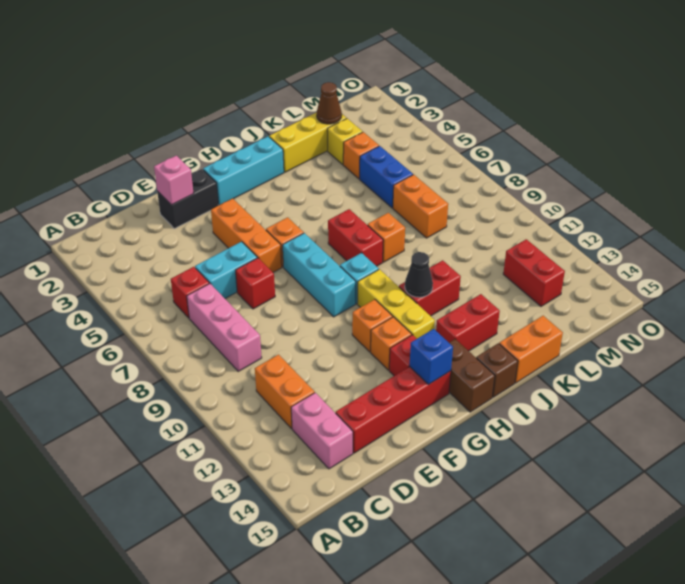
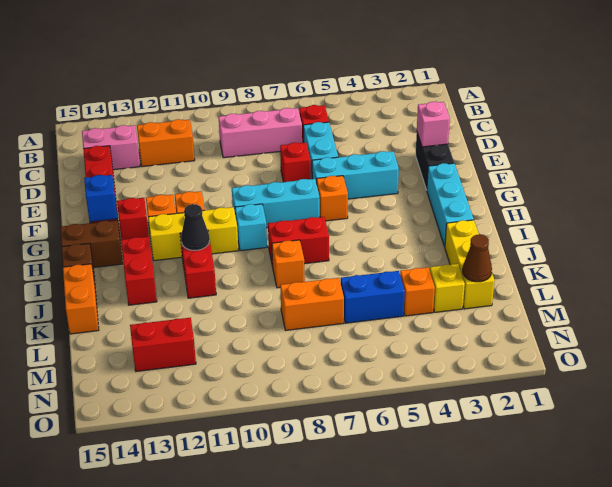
orange brick F4:F6 level 1 -> cyan brick F4:F6 level 1

